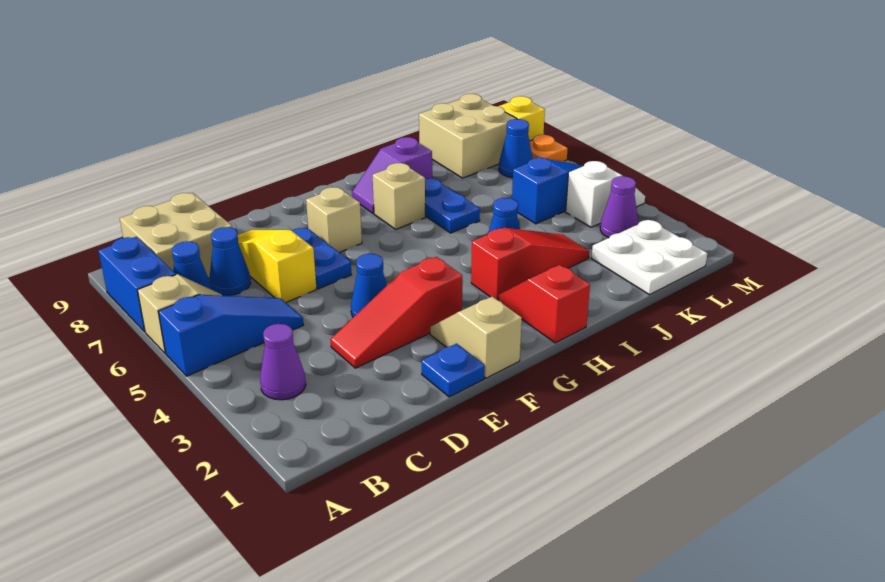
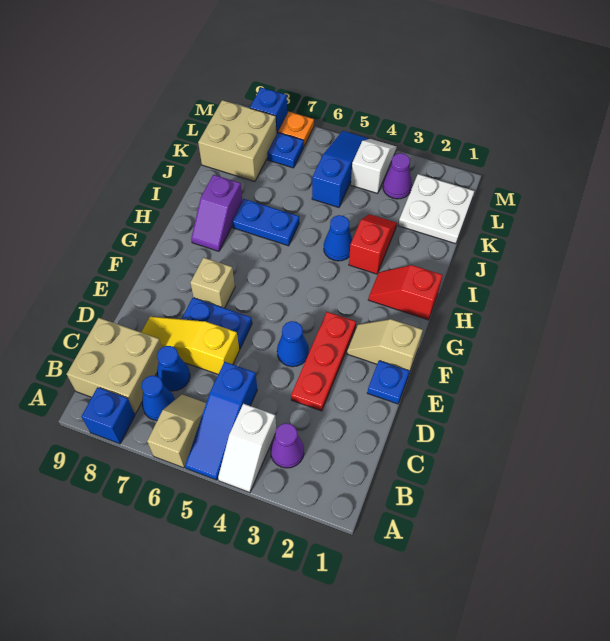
none -> white slope A4:B4 level 1 top B
blue slope A5:C5 level 1 top A -> blue slope A5:C5 level 1 top C
blue brick A7:A8 level 1 -> blue brick A8 level 1
red slope D3:F3 level 1 top F -> red plate D3:F3 level 1
red slope H3:J3 level 1 top H -> red slope I3:J3 level 1 top I
tan brick H7 level 1 -> none
blue cone L7 level 1 -> blue plate L7 level 1
yellow brick M8 level 1 -> blue brick M8 level 1

